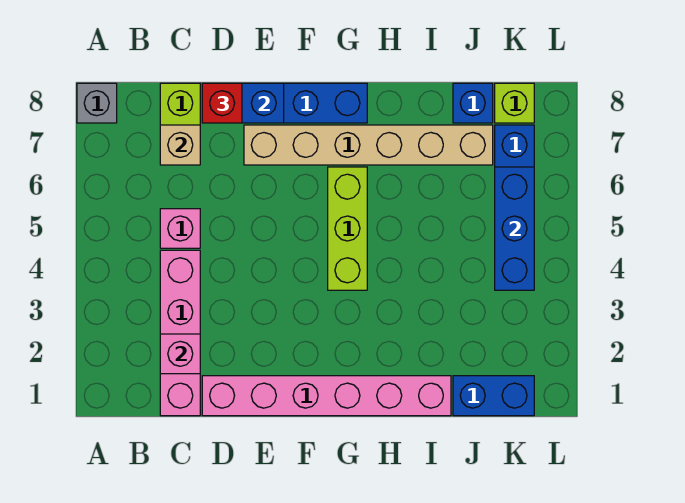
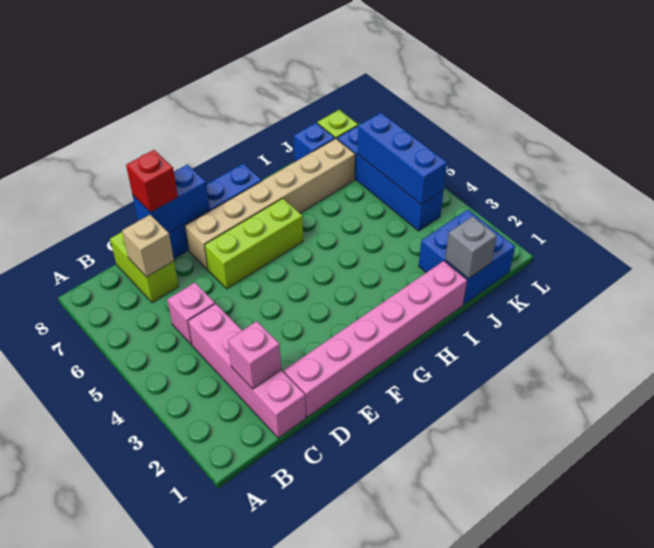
grey brick A8 level 1 -> grey brick J1 level 2
lime brick G4:G6 level 1 -> lime brick E6:G6 level 1
blue brick J1:K1 level 1 -> blue brick J1:K2 level 1

